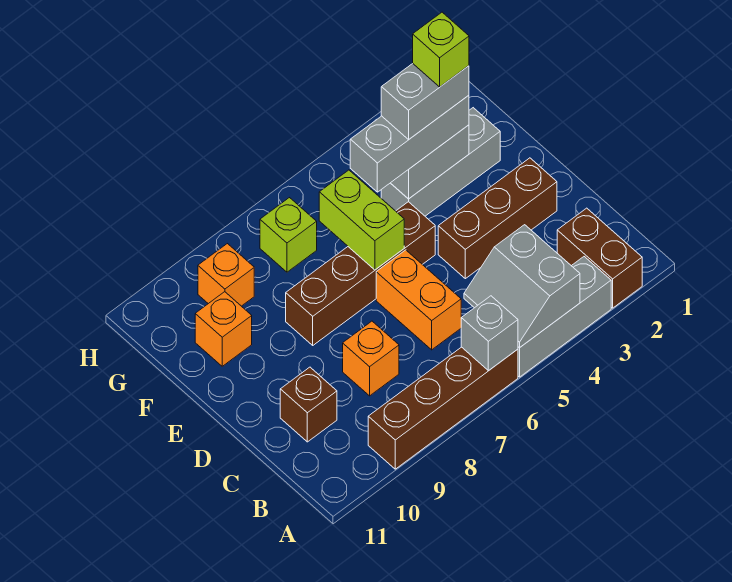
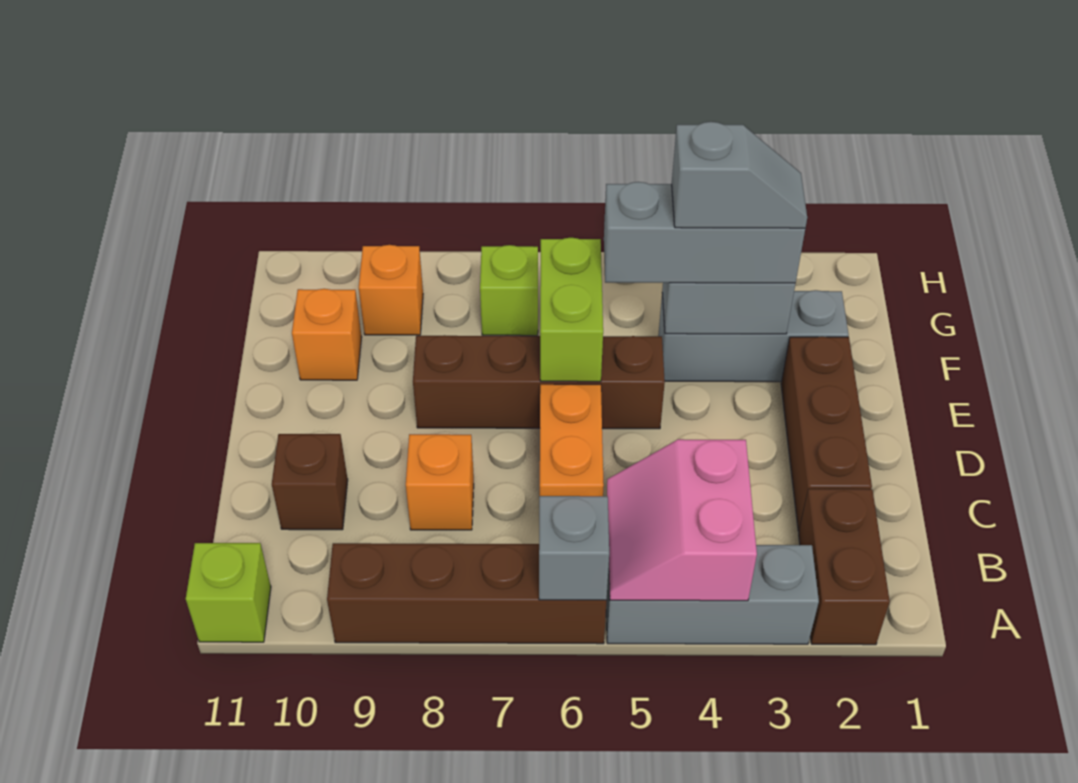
grey slope A4:B5 level 2 top 4 -> pink slope A4:B5 level 2 top 4
brown brick D2:D4 level 1 -> brown brick C2:E2 level 1
grey brick F3:F4 level 4 -> grey slope F3:F4 level 4 top 4
lime brick F3 level 5 -> lime brick A11 level 1

